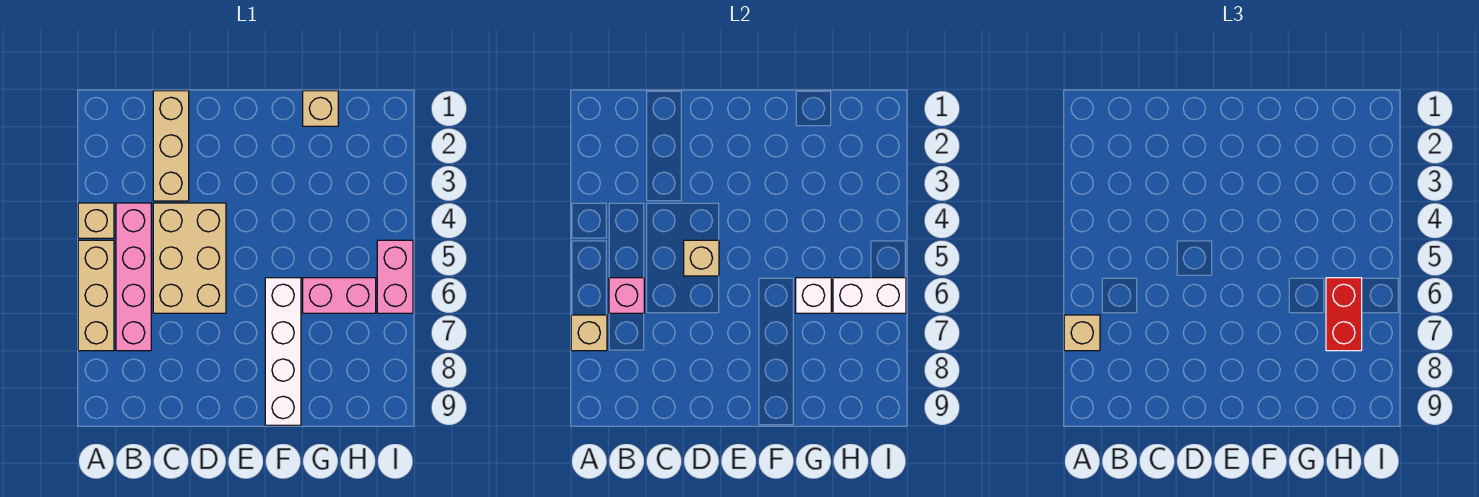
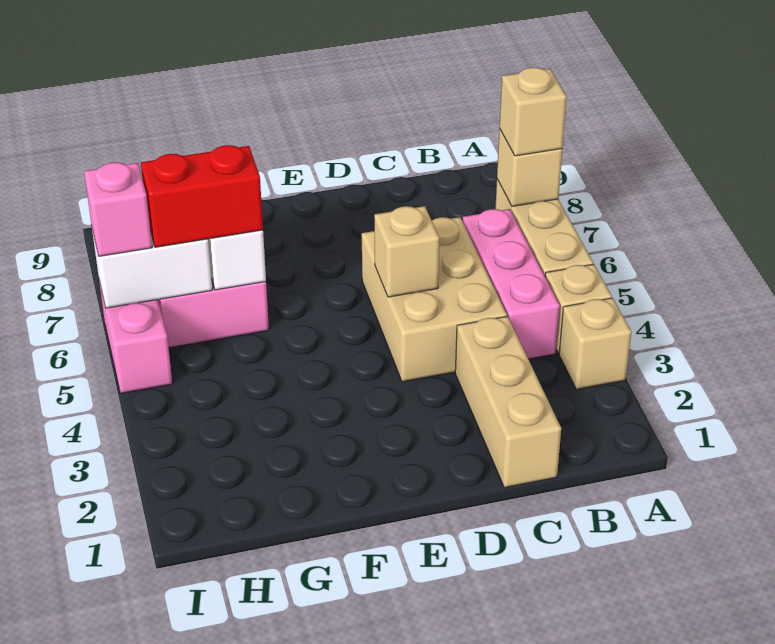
pink brick B4:B7 level 1 -> pink brick B4:B6 level 1
pink brick B6 level 2 -> pink brick I6 level 3
white brick F6:F9 level 1 -> none
tan brick G1 level 1 -> tan brick A3 level 1
red brick H6:H7 level 3 -> red brick G6:H6 level 3

